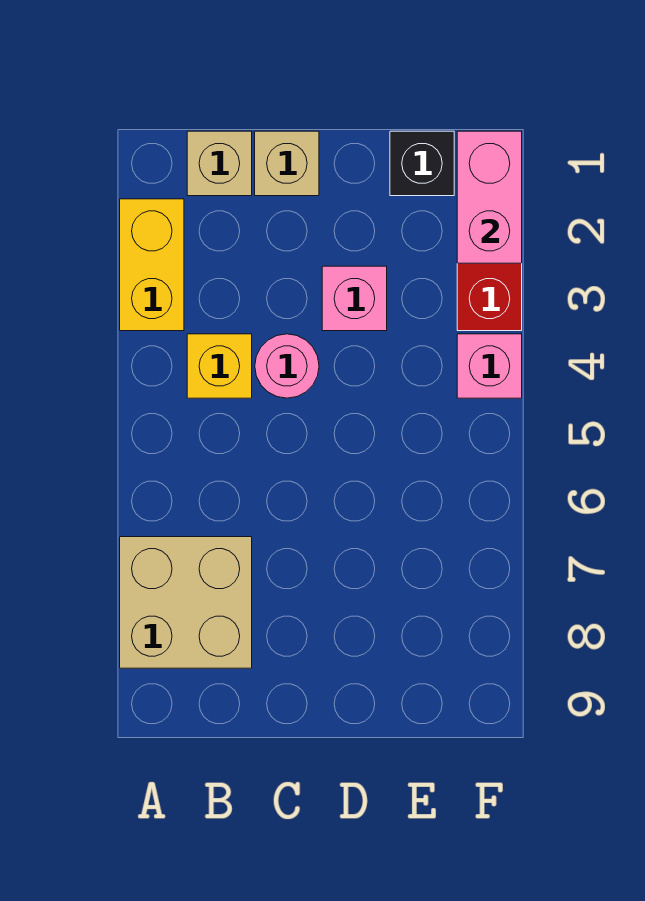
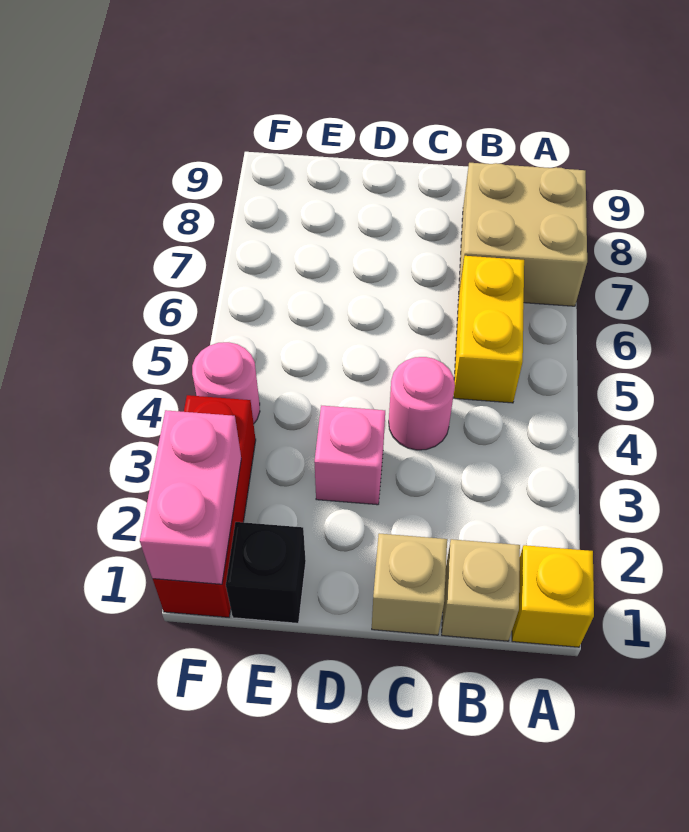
yellow brick A2:A3 level 1 -> yellow brick B5:B6 level 1
yellow brick B4 level 1 -> yellow brick A1 level 1
pink brick F4 level 1 -> pink round brick F4 level 1

